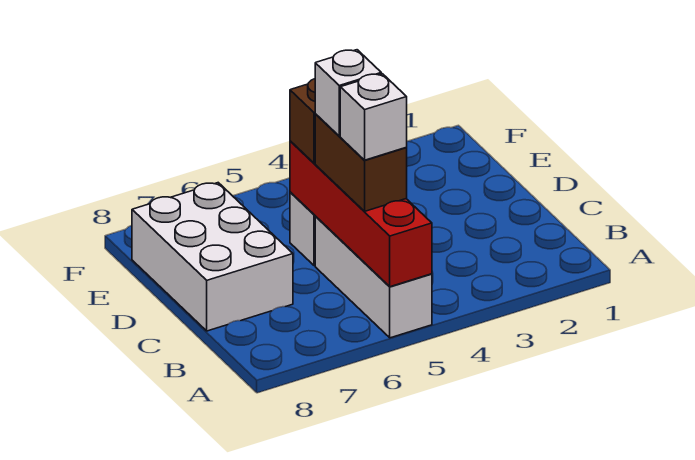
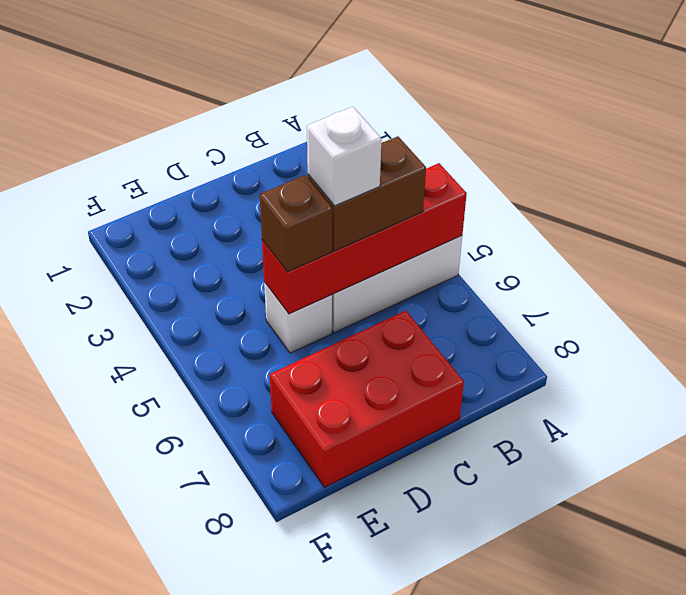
white brick B5 level 4 -> none
white brick C7:E8 level 1 -> red brick C7:E8 level 1

